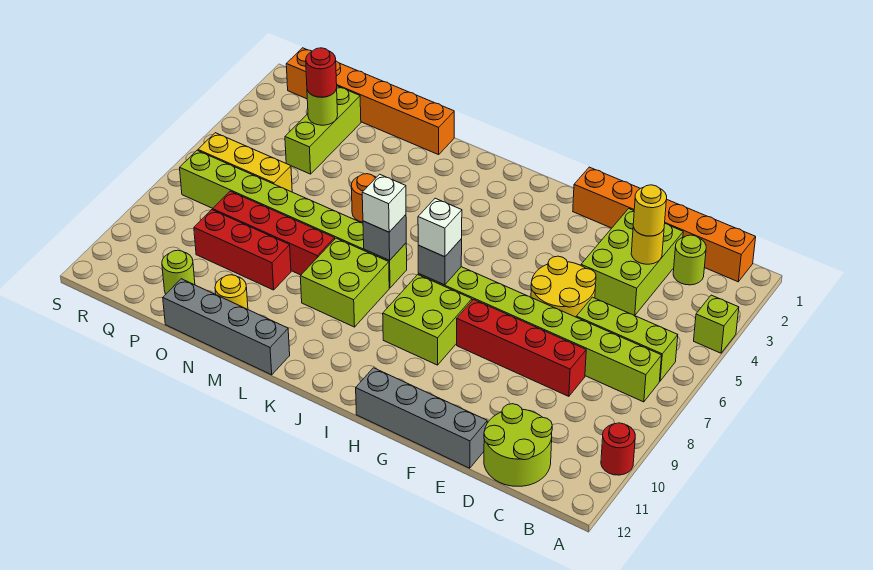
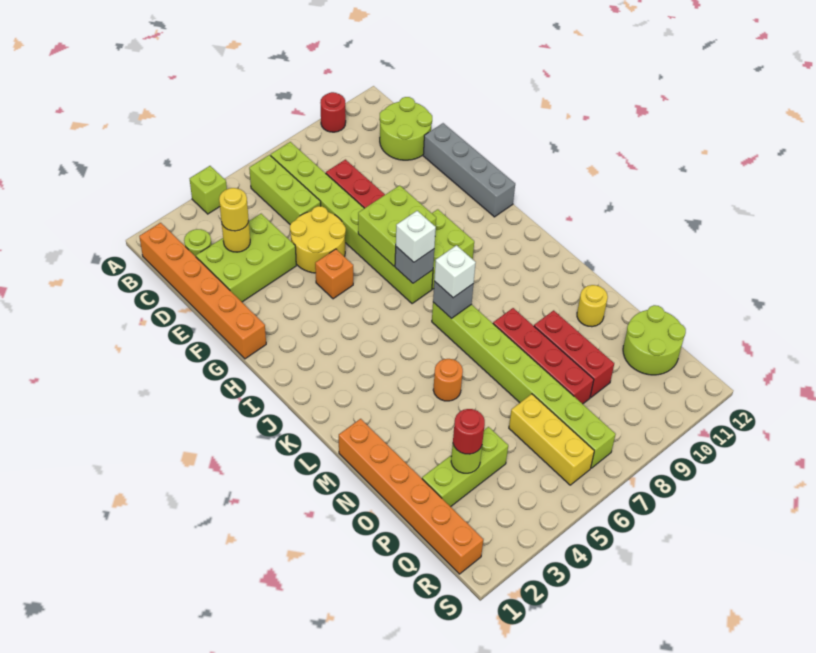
none -> orange brick G5 level 1
lime brick K8:L9 level 1 -> lime brick G7:H8 level 2
grey brick L12:O12 level 1 -> none
lime round brick P11 level 1 -> lime round brick P11:Q12 level 1

